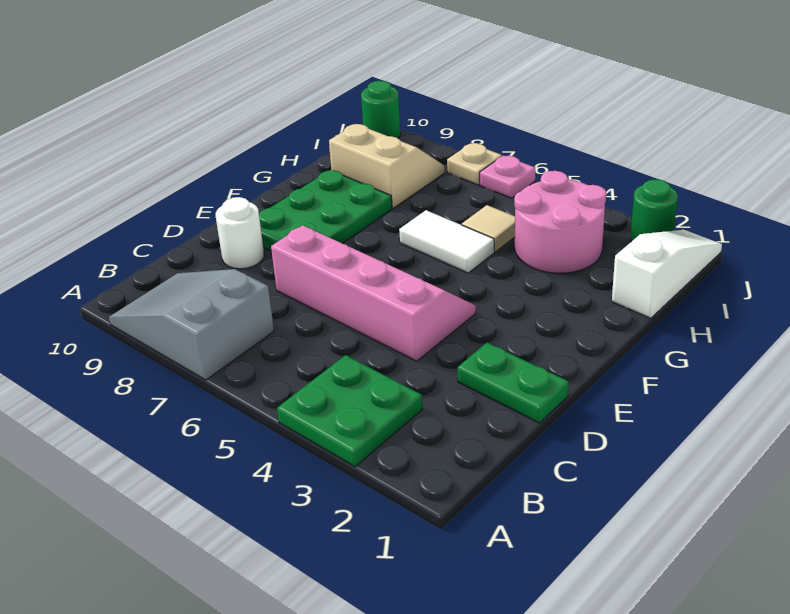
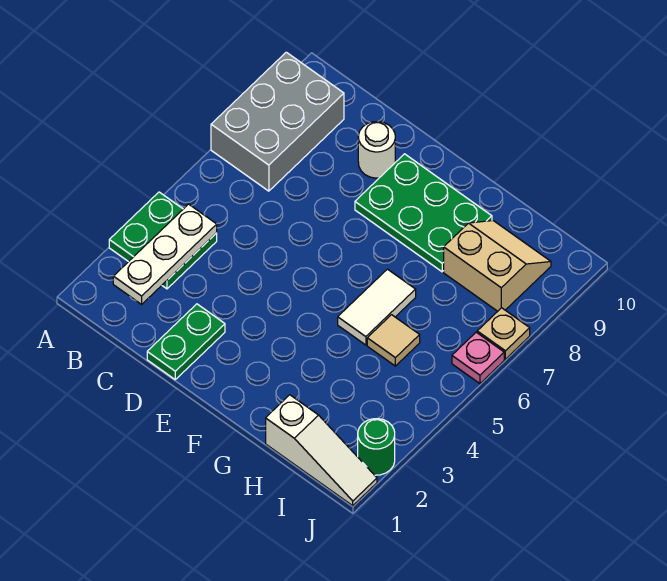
grey slope A7:B9 level 1 top 7 -> grey brick A7:B9 level 1
none -> white plate B2:B4 level 2
pink slope D4:E7 level 1 top D -> none
pink round brick H3:I4 level 1 -> none
tan slope H8:I9 level 1 top H -> tan slope H8:I9 level 1 top 8
green round brick J10 level 1 -> none

